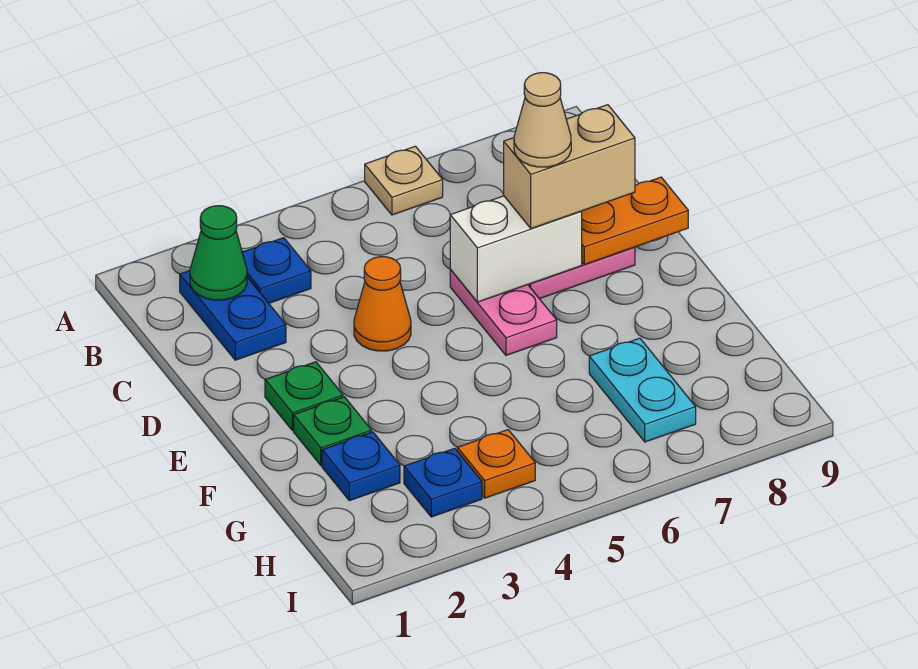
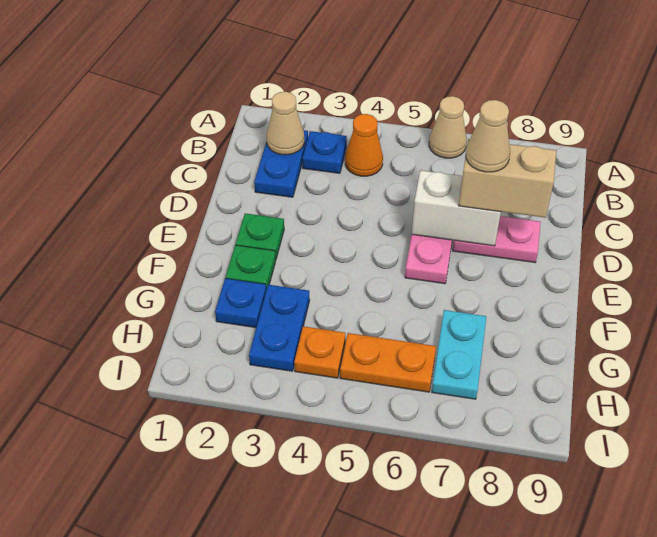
tan plate A6 level 1 -> tan cone A6 level 1
green cone B2 level 2 -> tan cone B2 level 2
orange cone D4 level 1 -> orange cone B4 level 1
orange plate D8:D9 level 2 -> orange plate H5:H6 level 1
blue plate H3 level 1 -> blue plate G3:H3 level 1

